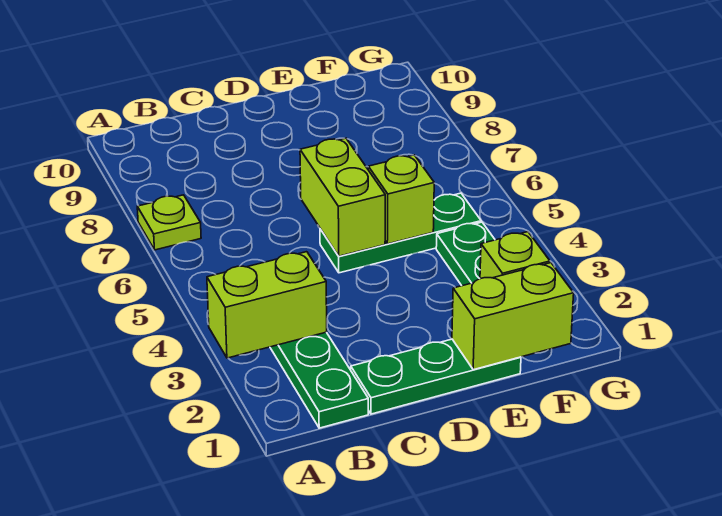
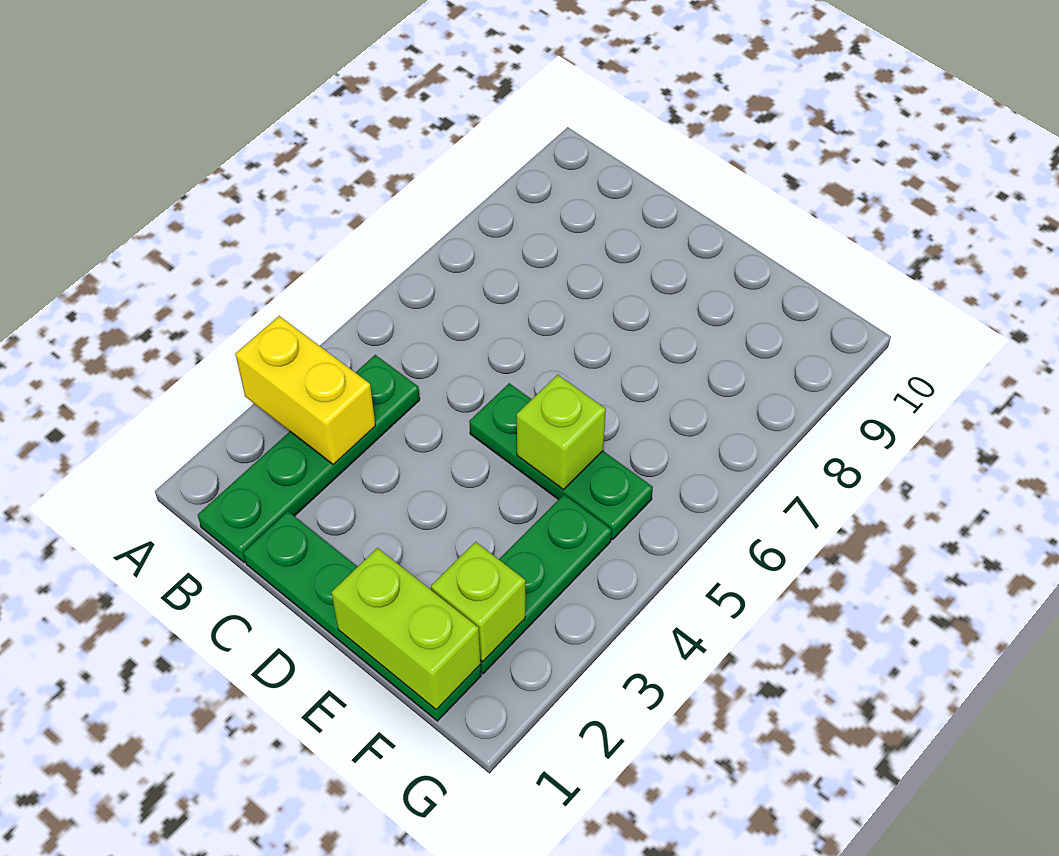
lime brick A3:B3 level 2 -> yellow brick A3:B3 level 2
lime plate A7 level 1 -> none
green plate C1:E1 level 1 -> green plate C1:F1 level 1
lime brick D5:D6 level 2 -> none

